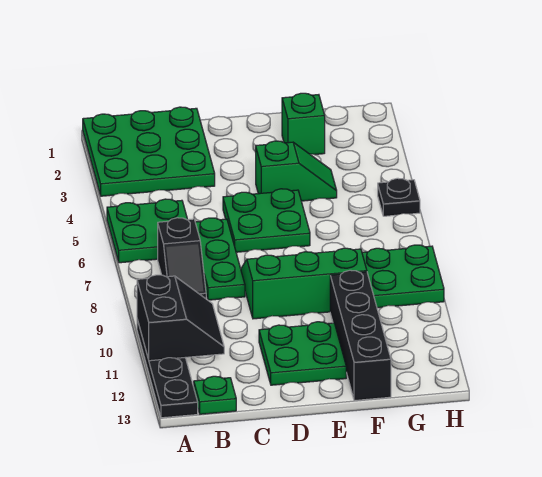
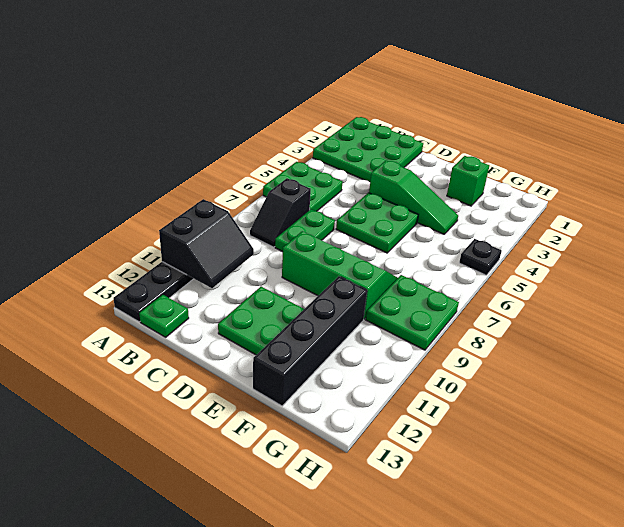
green plate C6:C8 level 1 -> green plate C7:C8 level 1
green slope E4:F4 level 1 top E -> green slope D4:F4 level 1 top D

